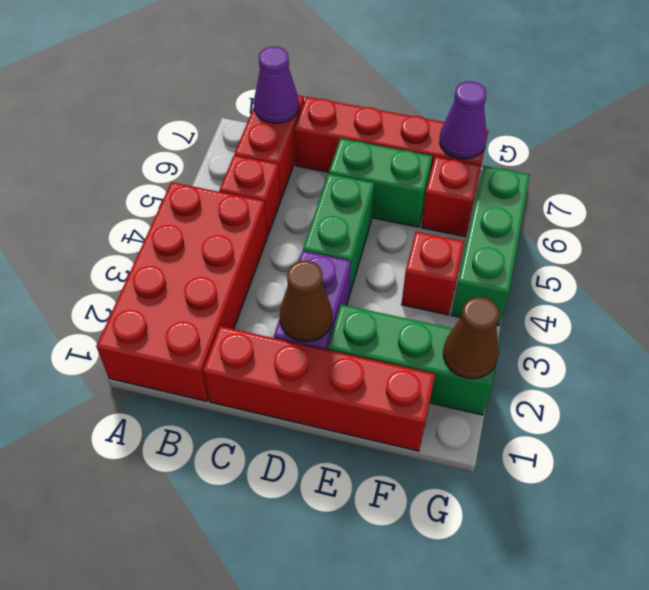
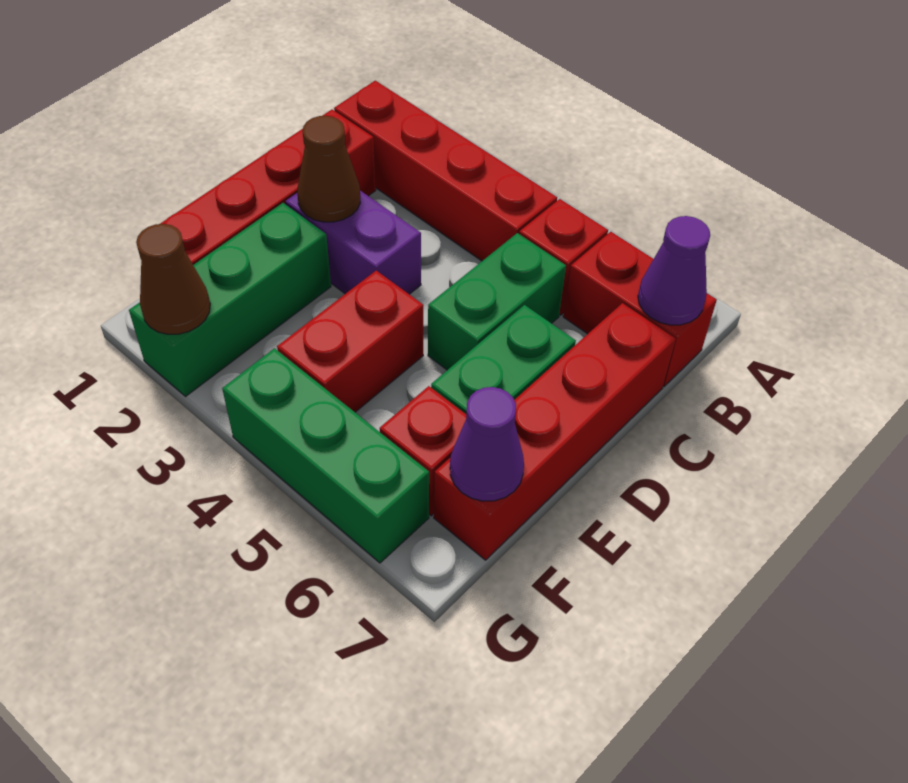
red brick A1:B4 level 1 -> red brick B1:B4 level 1
green brick D4:D5 level 1 -> green brick C5:D5 level 1
red brick F4 level 1 -> red brick E4:F4 level 1

